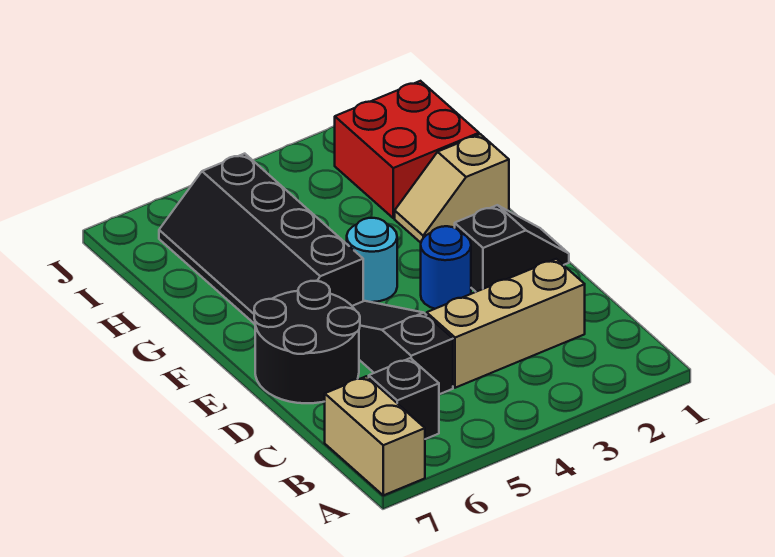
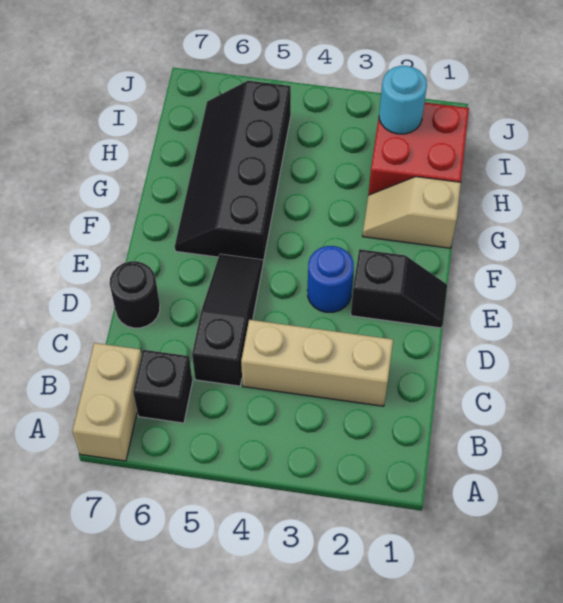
black round brick D6:E7 level 1 -> black round brick D7 level 1
cyan round brick F4 level 1 -> cyan round brick I2 level 2

